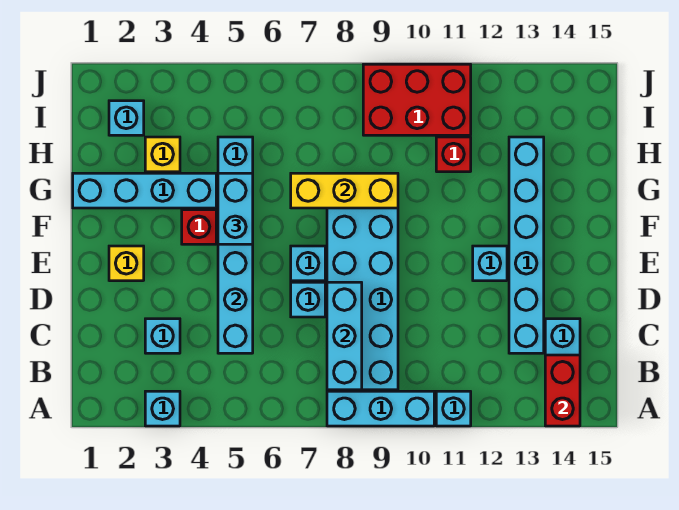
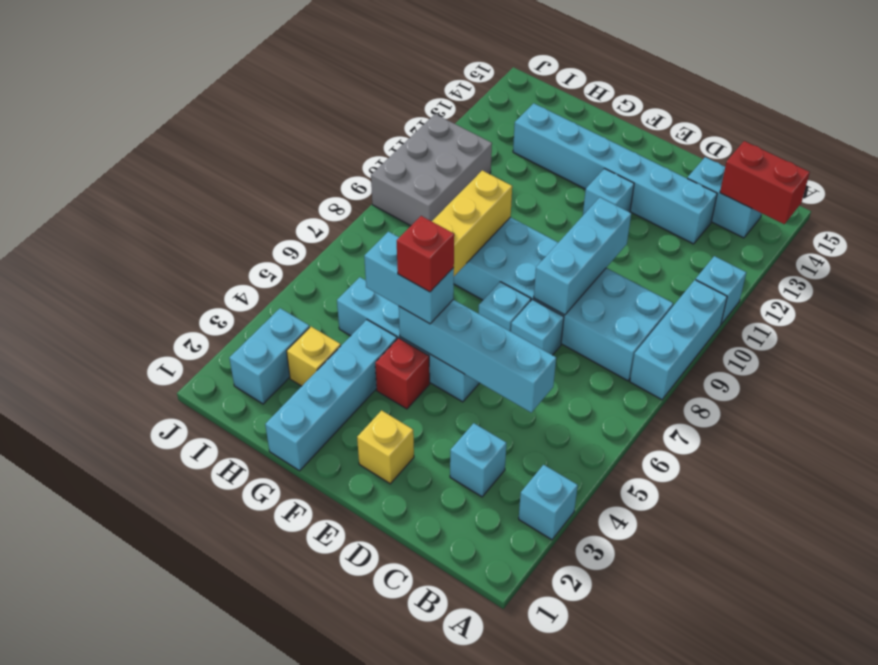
cyan brick B8:D8 level 2 -> cyan brick D8:D10 level 2
red brick H11 level 1 -> red brick F5 level 4
cyan brick I2 level 1 -> cyan brick I2:I3 level 1
red brick I9:J11 level 1 -> grey brick I9:J11 level 1

